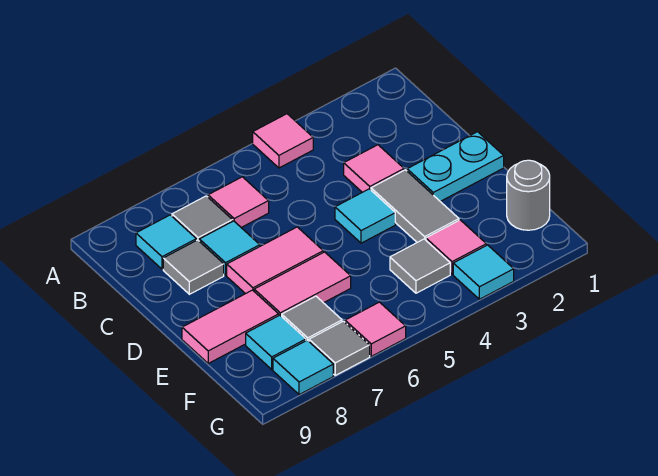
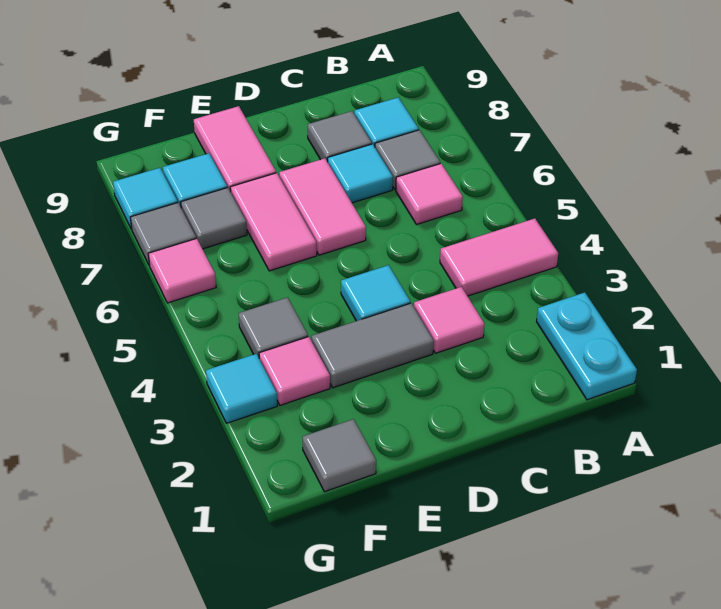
pink tile A4 level 1 -> pink tile A4:B4 level 1
cyan plate D1:D2 level 1 -> cyan plate A1:A2 level 1
grey round brick F1 level 1 -> grey tile F1 level 1

